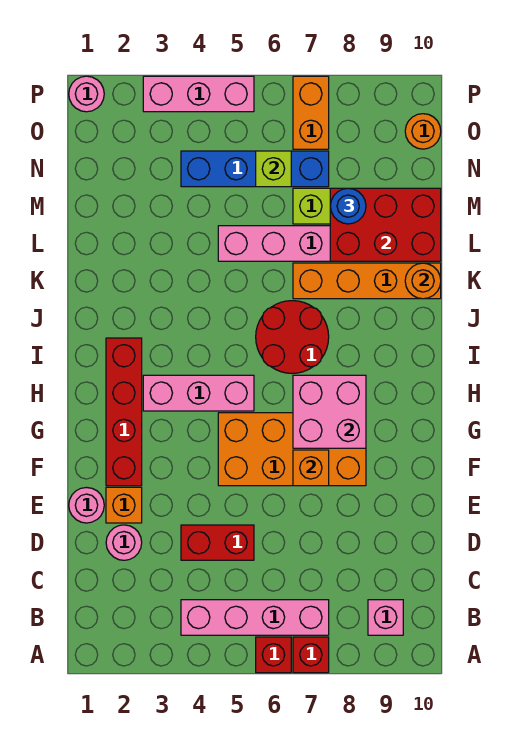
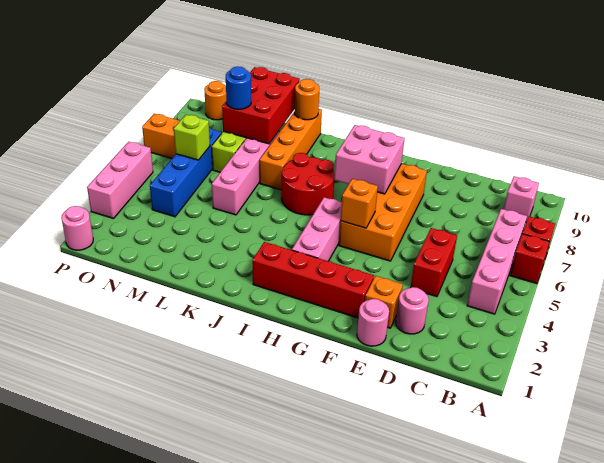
orange brick F7 level 2 -> orange brick G5 level 2

